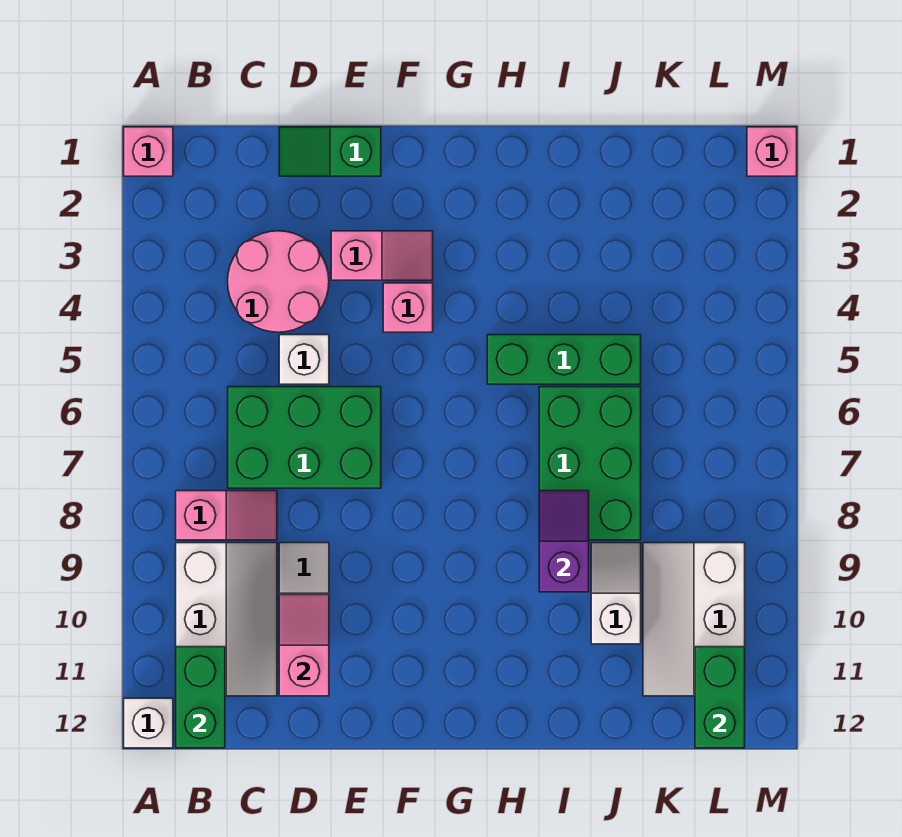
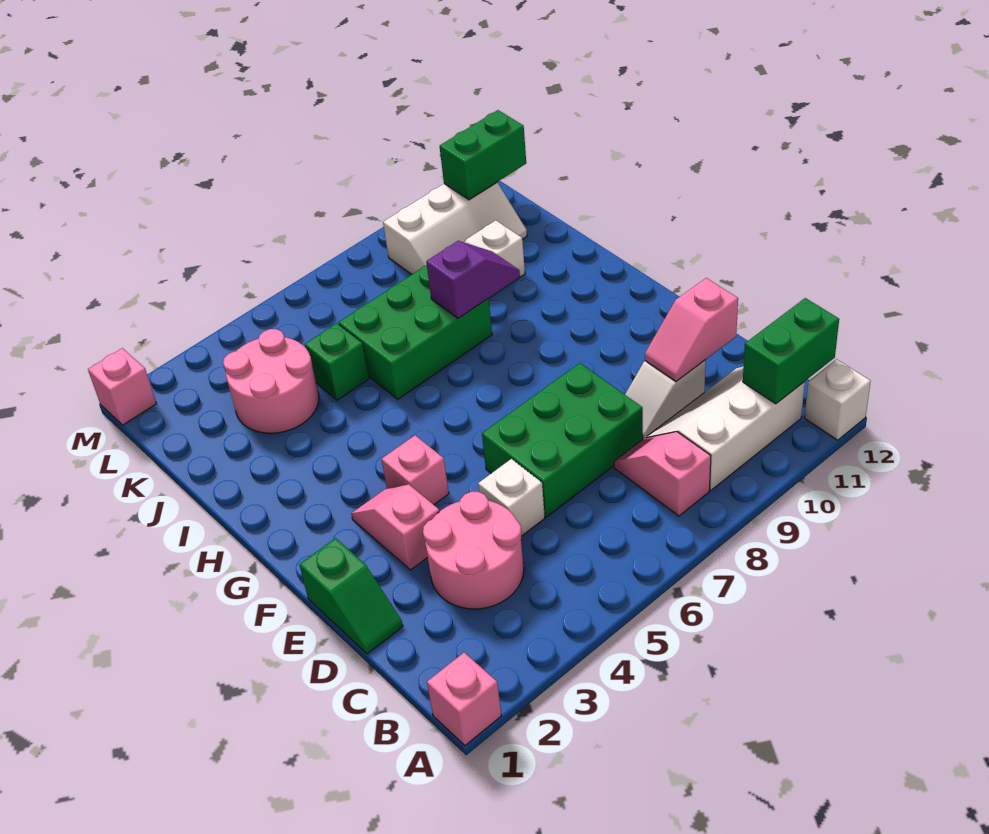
green brick C6:E7 level 1 -> green brick D6:E8 level 1
green brick H5:J5 level 1 -> green brick J5 level 1
purple slope I8:I9 level 2 top 9 -> purple slope I8:I9 level 2 top 8
none -> pink round brick J3:K4 level 1

